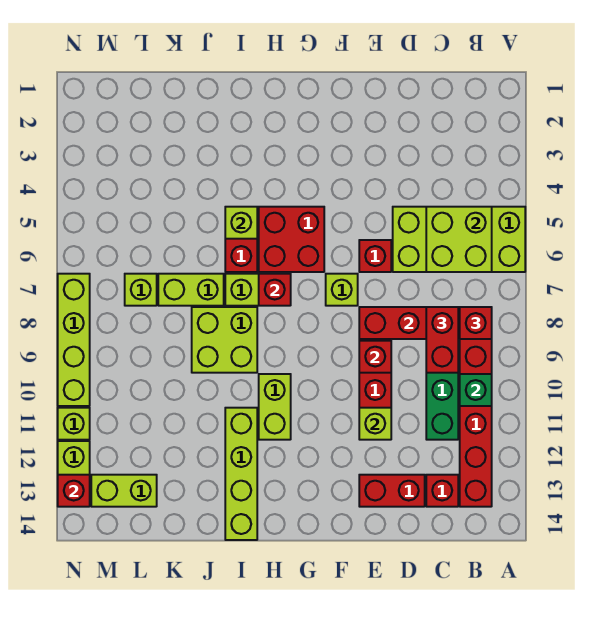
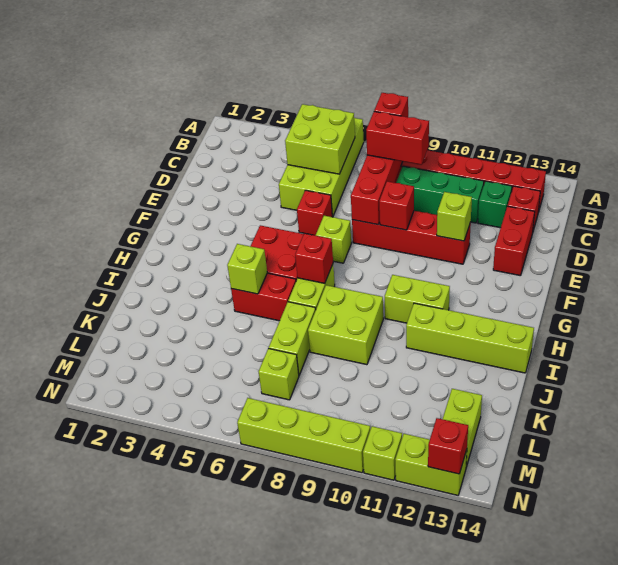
green brick B10 level 2 -> green brick C12 level 1

